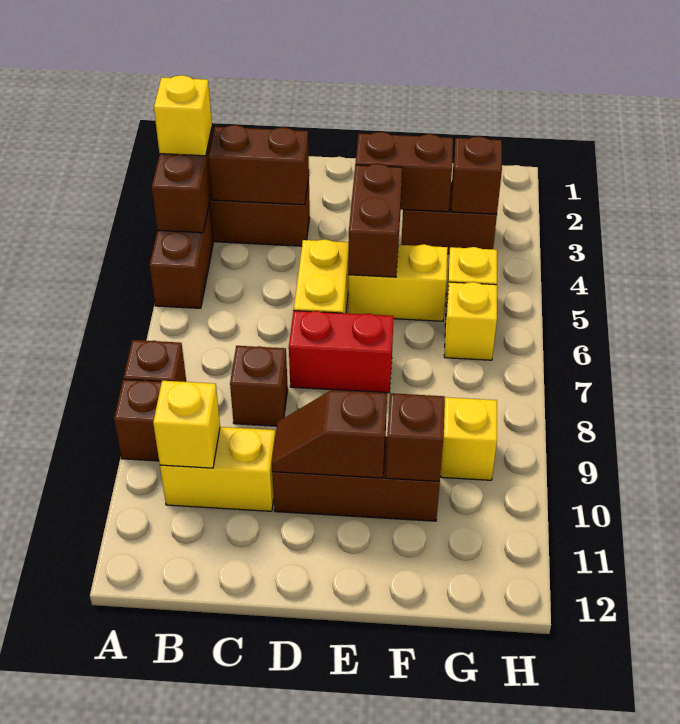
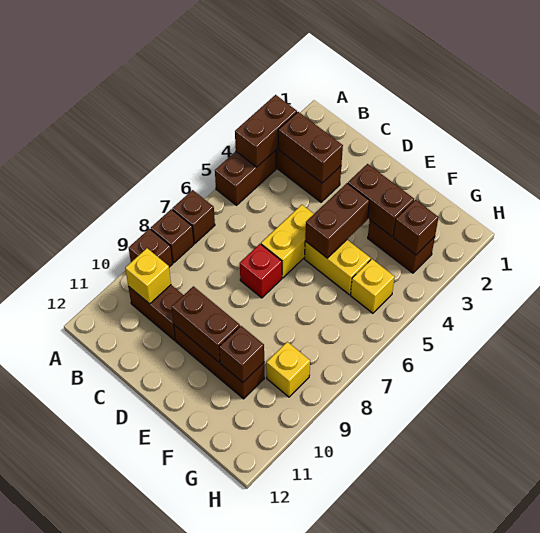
yellow brick A3 level 3 -> none
yellow brick B10:C10 level 1 -> brown brick B10:C10 level 1
brown brick C8 level 1 -> brown brick A7 level 1
red brick D7:E7 level 1 -> red brick D7 level 1
brown slope D10:E10 level 2 top E -> brown brick D10:E10 level 2
yellow brick G6 level 1 -> none

